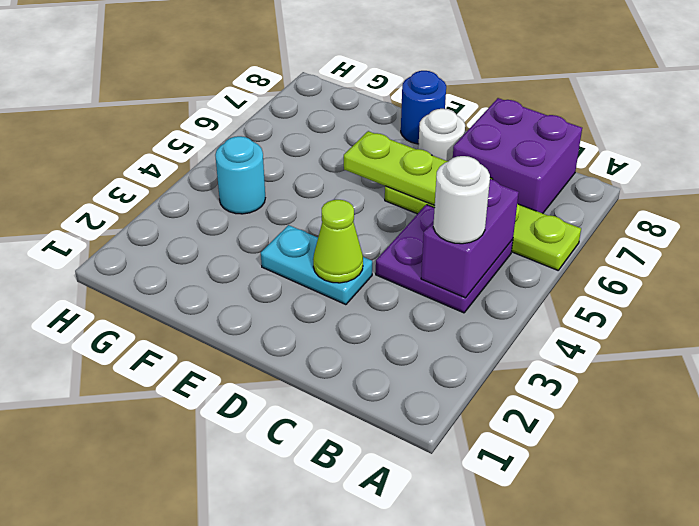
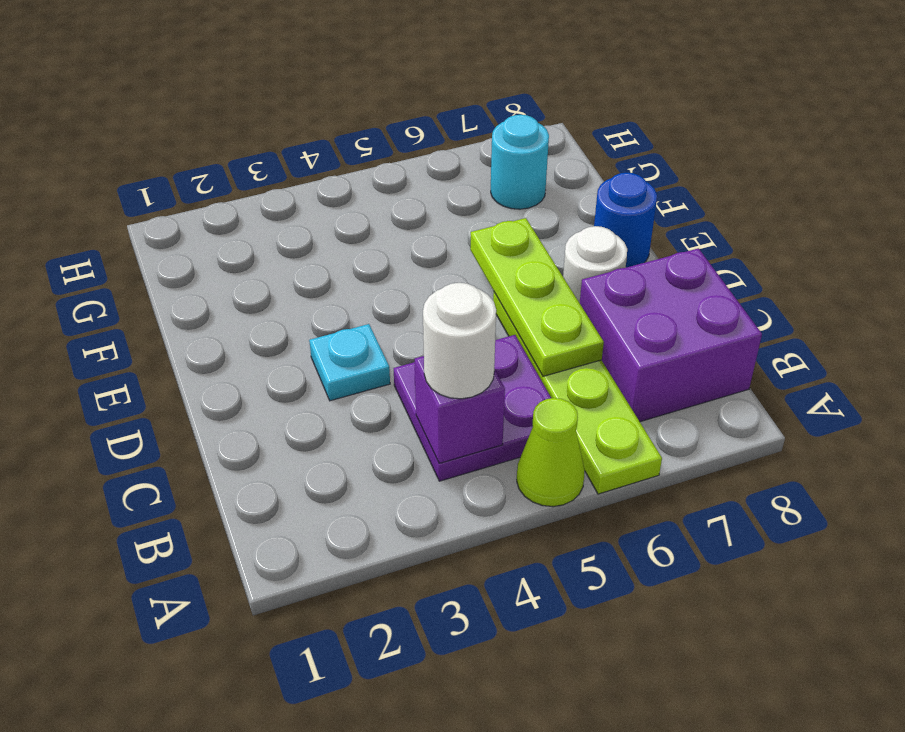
purple brick B4:B5 level 2 -> purple brick B4 level 2
cyan plate D3:E3 level 1 -> cyan plate D3 level 1
lime cone D3 level 2 -> lime cone A5 level 1
cyan round brick G4 level 1 -> cyan round brick G7 level 1

